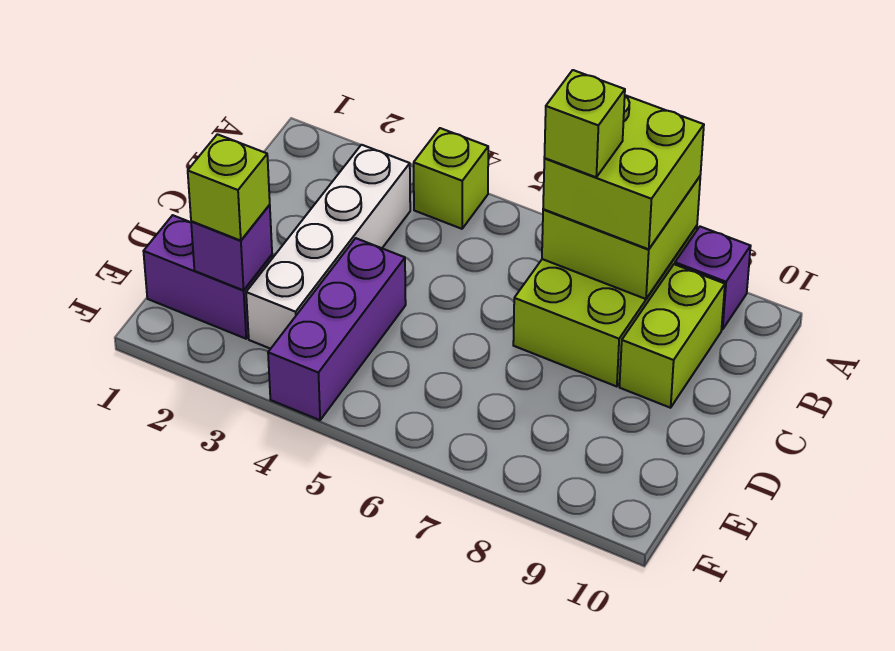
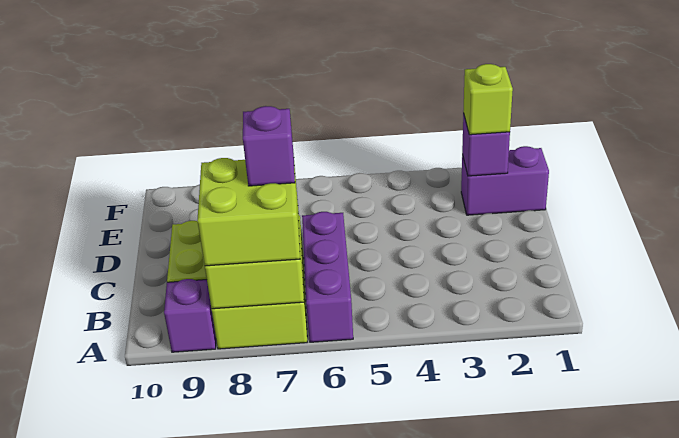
lime brick A4 level 1 -> none
white brick B3:E3 level 1 -> none
lime brick B7 level 4 -> purple brick B7 level 4
purple brick D4:F4 level 1 -> purple brick A6:C6 level 1

